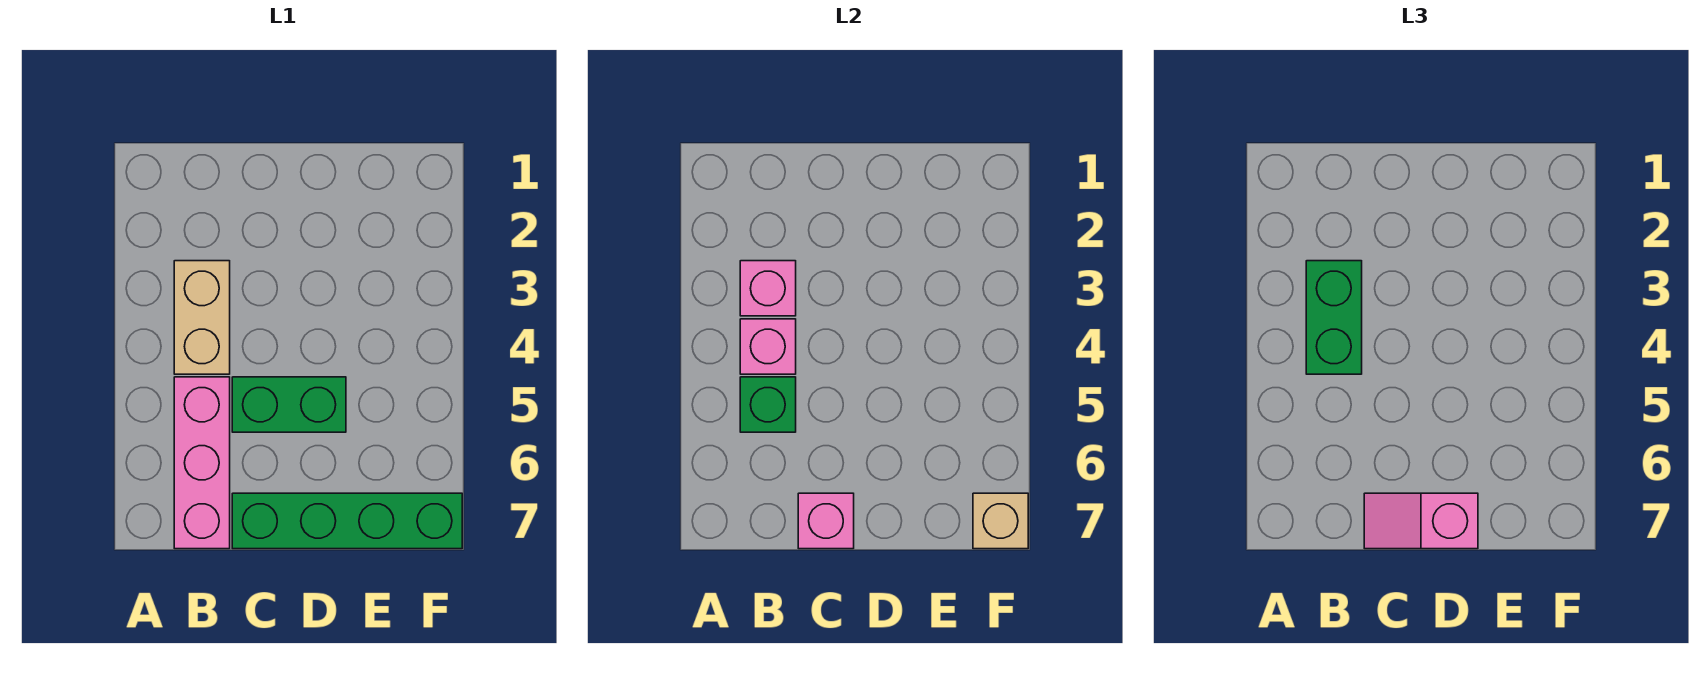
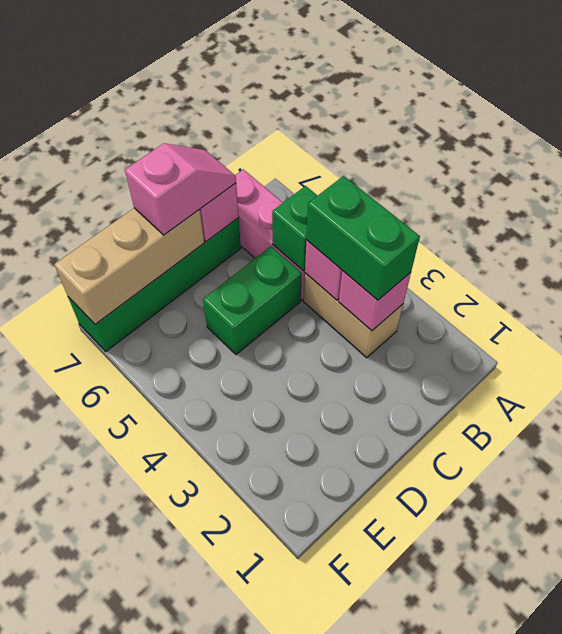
tan brick F7 level 2 -> tan brick D7:F7 level 2

